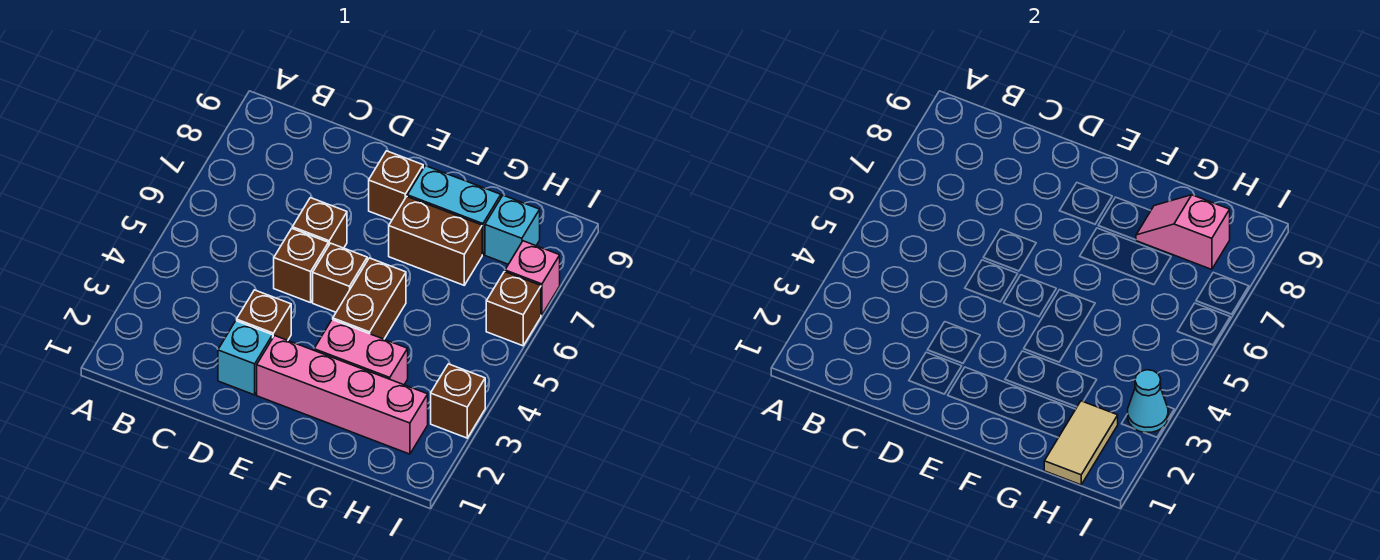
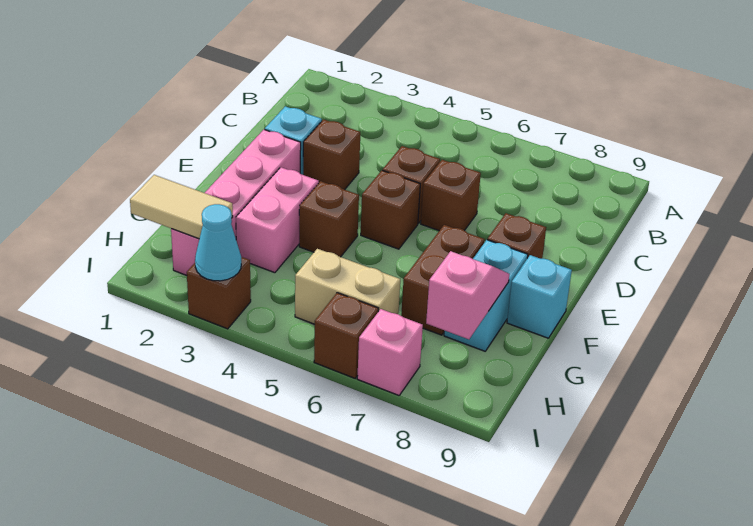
brown brick F4:F5 level 1 -> brown brick F4 level 1
none -> tan brick H5:H6 level 1
cyan brick H8 level 1 -> cyan brick F9 level 1

